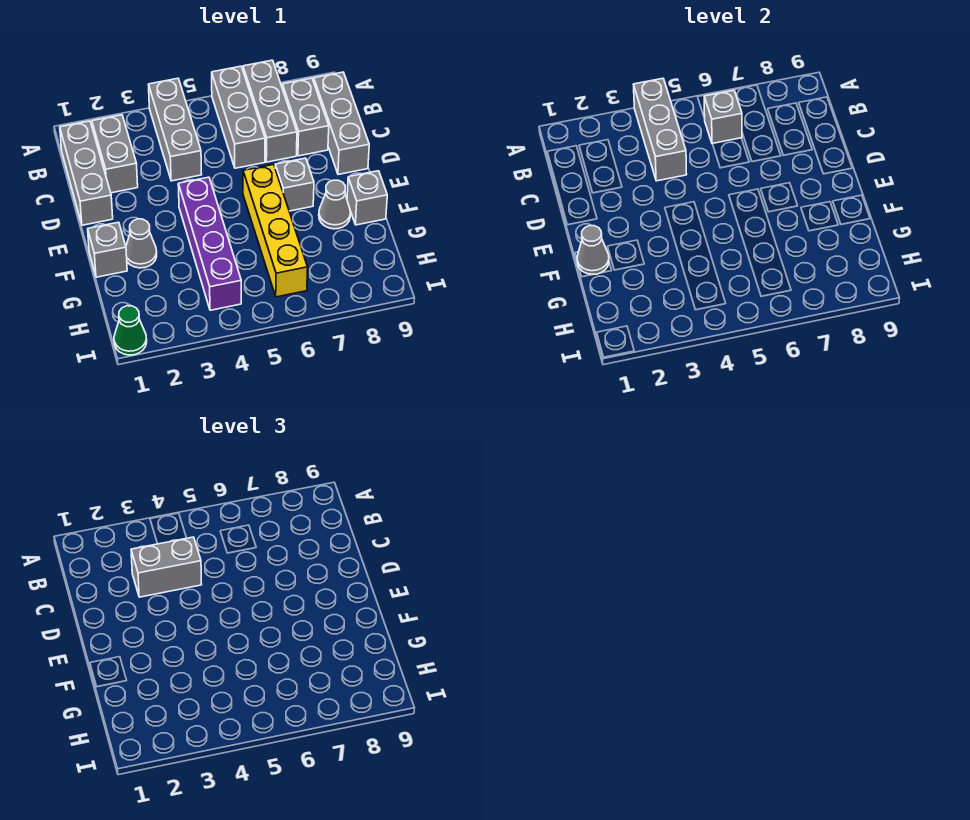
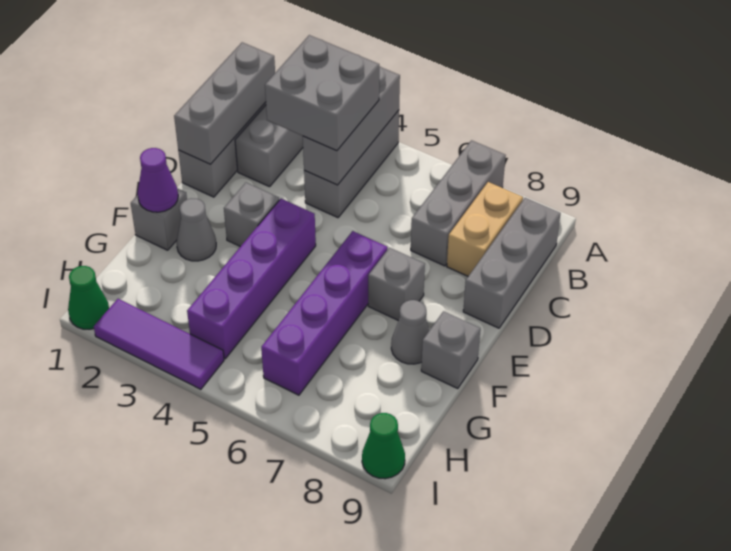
grey brick A6:C6 level 1 -> grey brick B1:D1 level 2
grey brick B6 level 2 -> grey brick E3 level 1
grey brick B8:C8 level 1 -> tan brick B8:C8 level 1
grey brick C3:C4 level 3 -> grey brick B3:C4 level 3
yellow brick E6:H6 level 1 -> purple brick E6:H6 level 1
grey cone F1 level 2 -> purple cone F1 level 2
none -> purple tile I2:I4 level 1
none -> green cone I9 level 1

